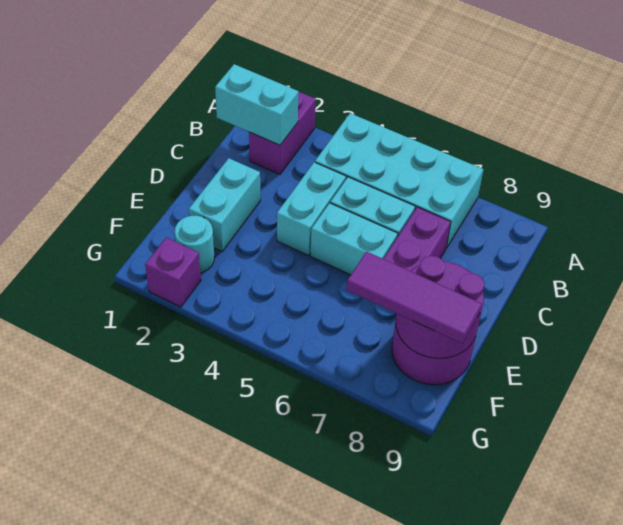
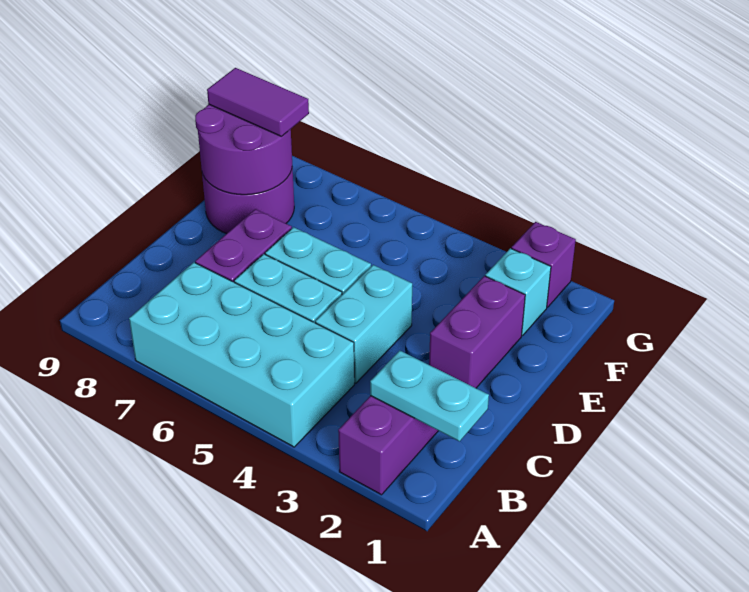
cyan brick B1:B2 level 2 -> cyan plate B1:B2 level 2
cyan brick D2:E2 level 1 -> purple brick D2:E2 level 1
cyan round brick F2 level 1 -> cyan brick F2 level 1
purple tile F7:F9 level 3 -> purple tile F8:F9 level 3

